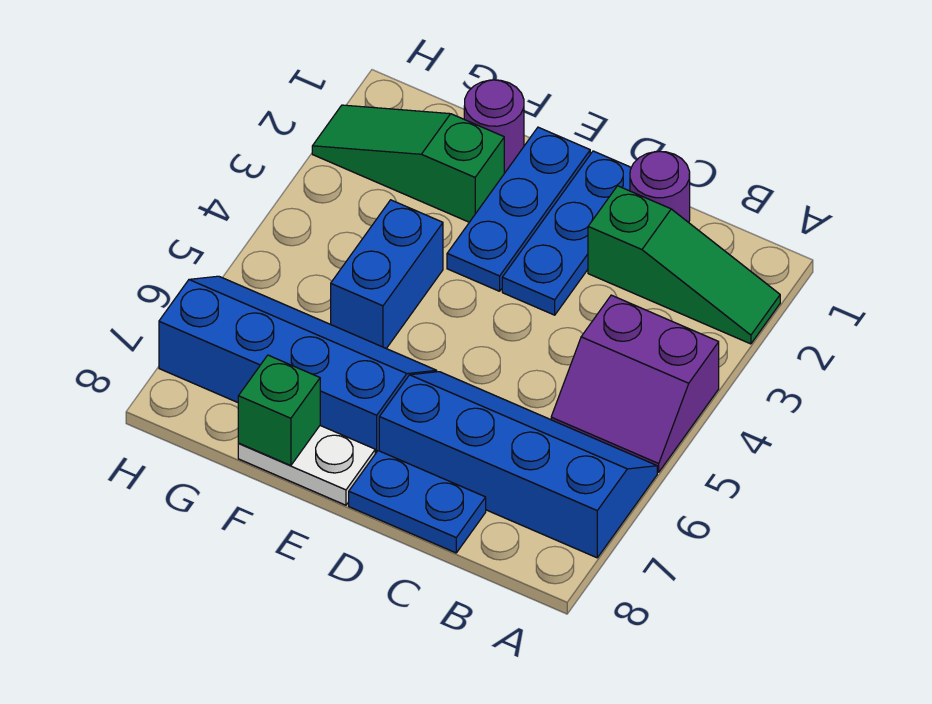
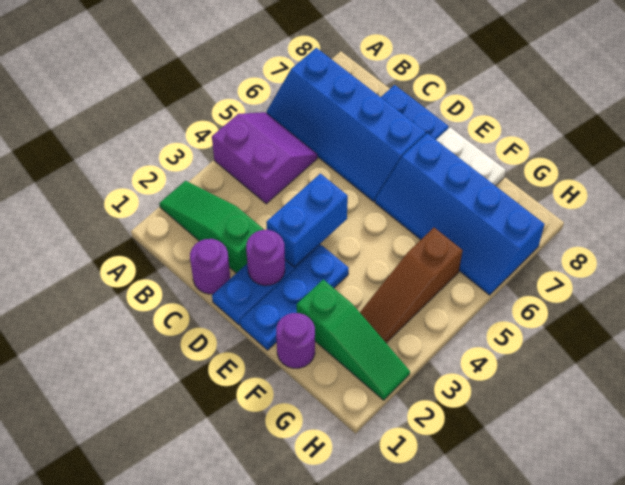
none -> purple round brick D2 level 2
blue brick F4:F5 level 1 -> blue brick D3:D4 level 2
green brick F8 level 2 -> none
none -> brown slope G3:G5 level 1 top 5

